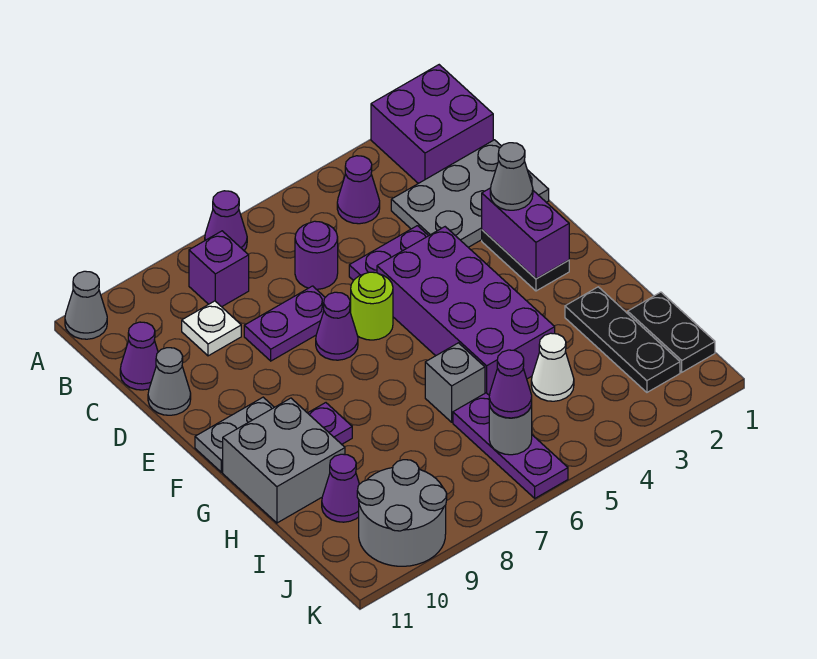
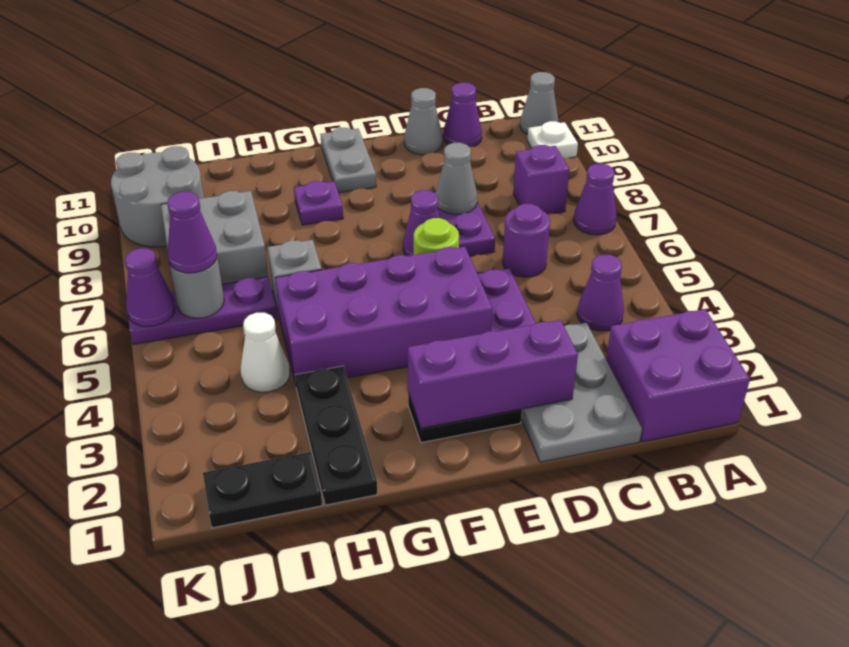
white plate C9 level 1 -> white plate A10 level 1
purple brick E2:F2 level 2 -> purple brick D2:F2 level 2
grey cone E2 level 3 -> grey cone D8 level 2
grey brick G10:H11 level 1 -> grey brick I7:J8 level 1
black plate H2:J2 level 1 -> black plate H1:H3 level 1
purple cone I10 level 1 -> purple cone K6 level 2

